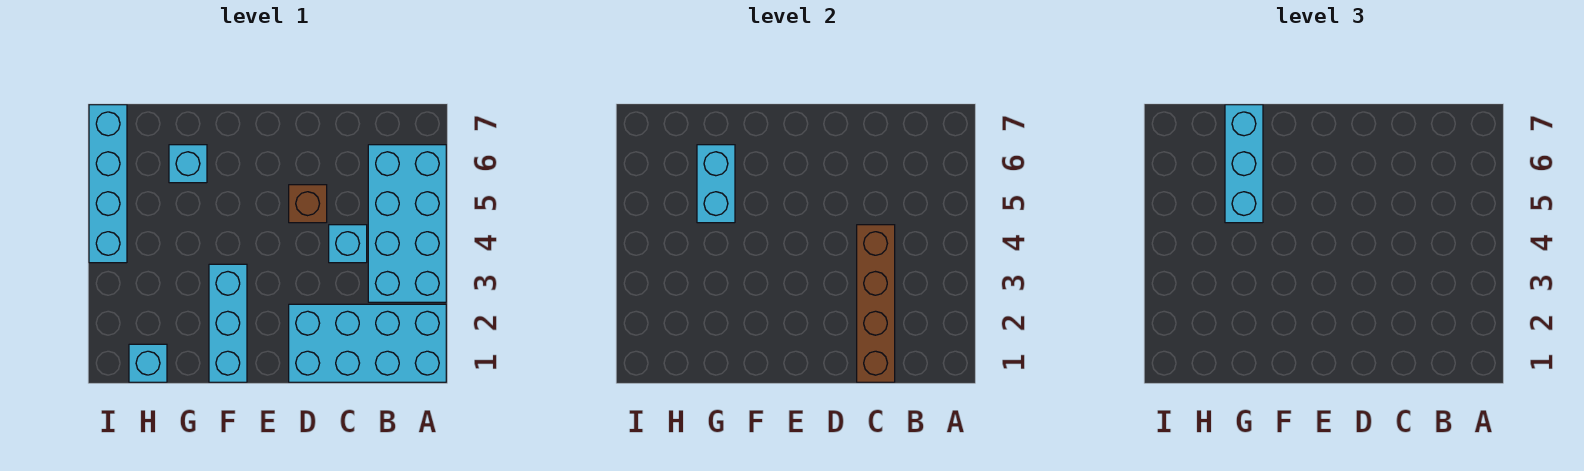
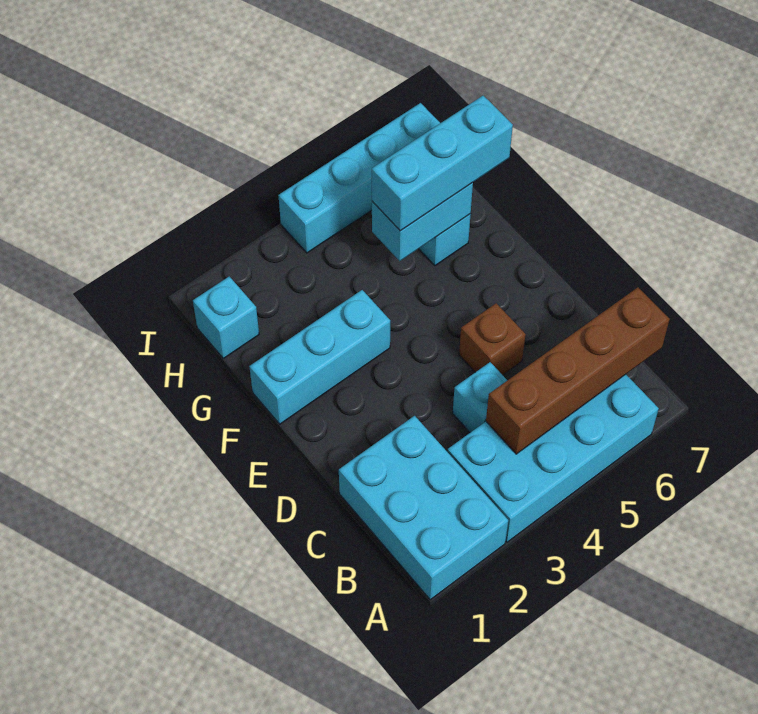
cyan brick A1:D2 level 1 -> cyan brick A1:C2 level 1
brown brick C1:C4 level 2 -> brown brick B4:B7 level 2

